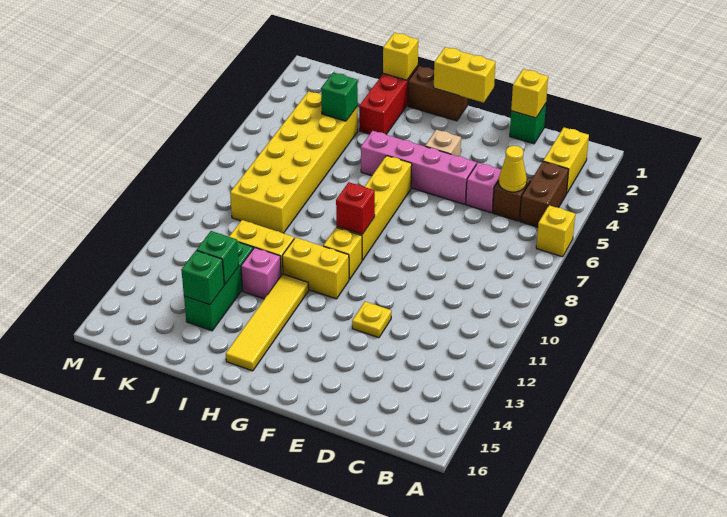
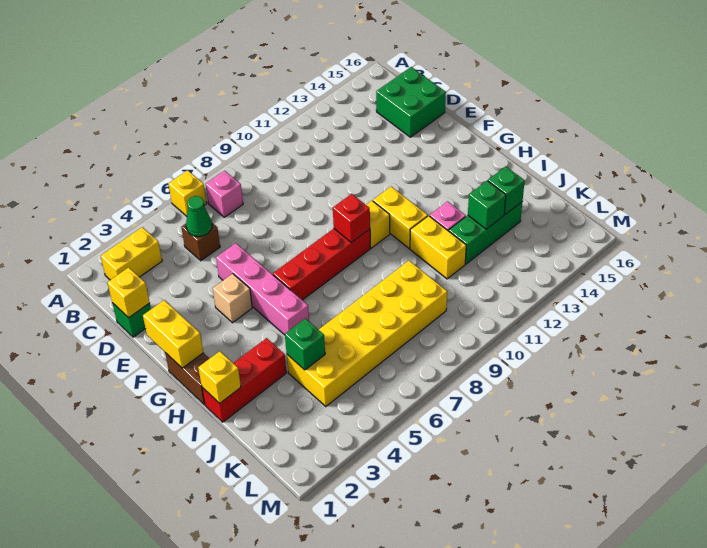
brown brick B4:B5 level 1 -> none
yellow cone C5 level 2 -> green cone C5 level 2
none -> green brick C15:D16 level 1
pink brick D5 level 1 -> pink brick B7 level 1
yellow plate E12 level 1 -> none
yellow brick G6:G9 level 1 -> red brick G6:G9 level 1
yellow tile H12:H15 level 1 -> none

